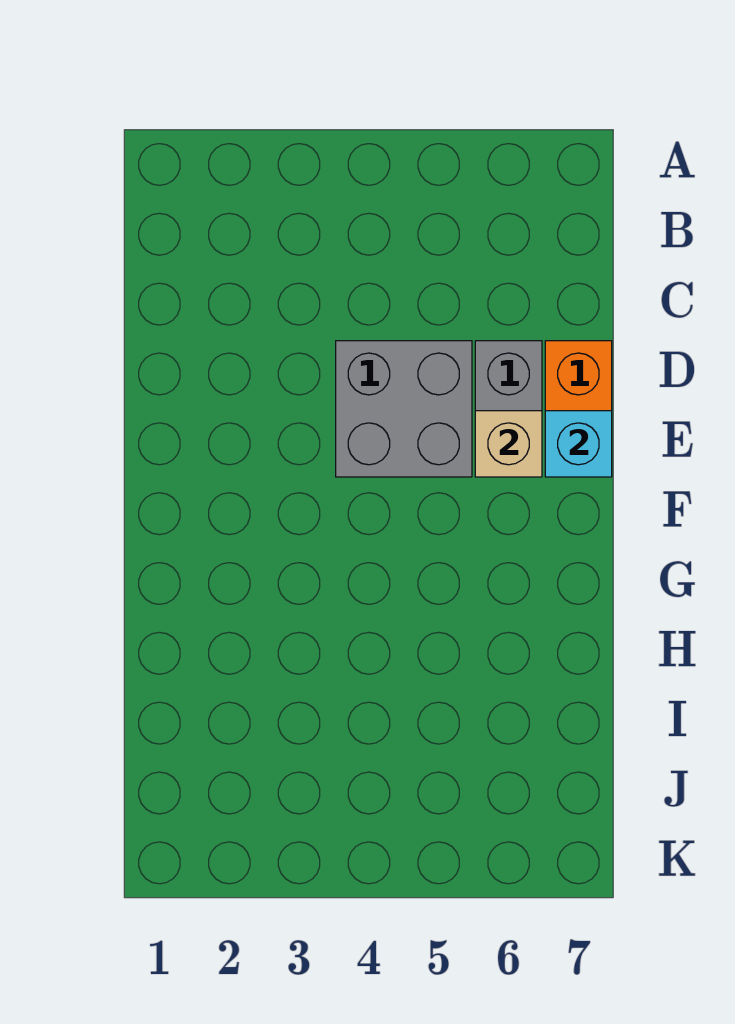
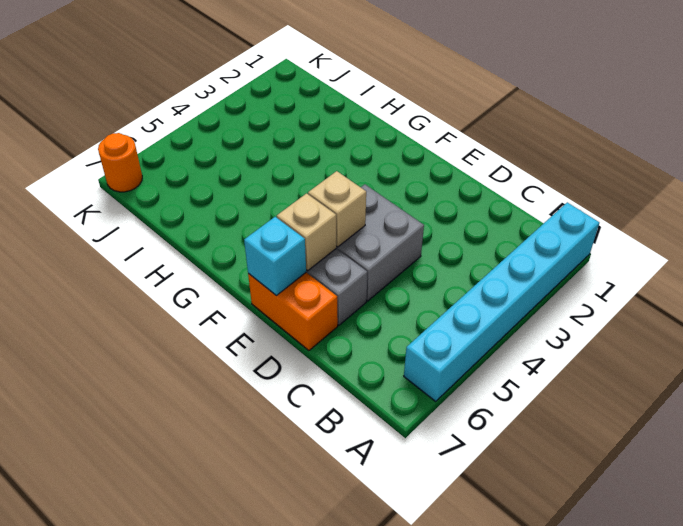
none -> cyan brick A1:A6 level 1
none -> tan brick E5 level 2
none -> orange round brick K7 level 1

